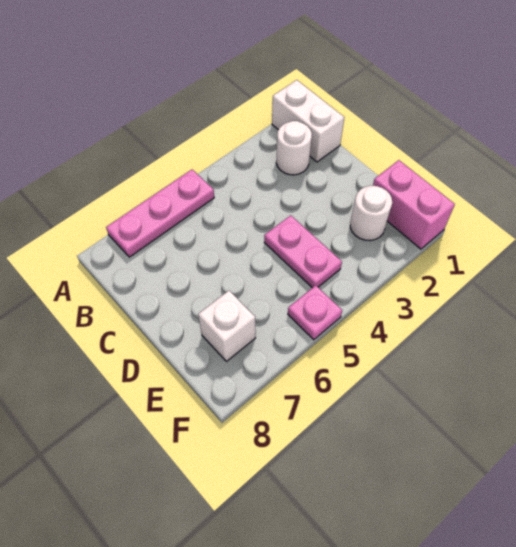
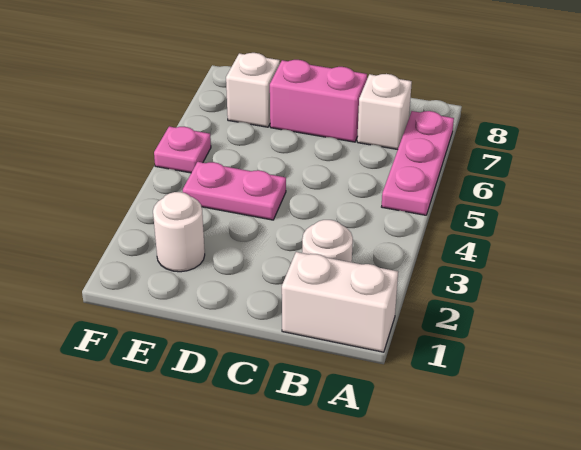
none -> white brick B7 level 1
pink brick E1:F1 level 1 -> pink brick C7:D7 level 1

